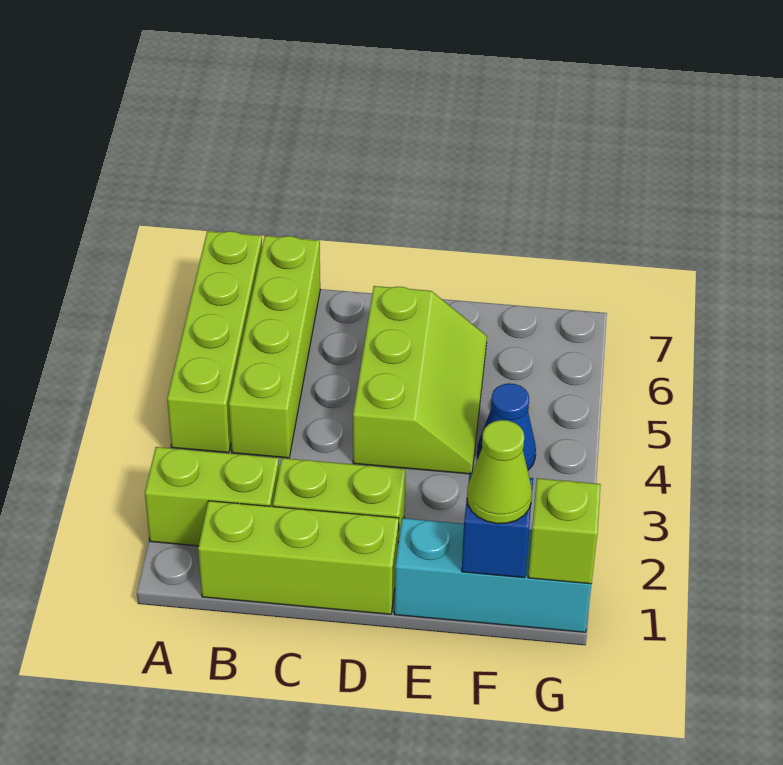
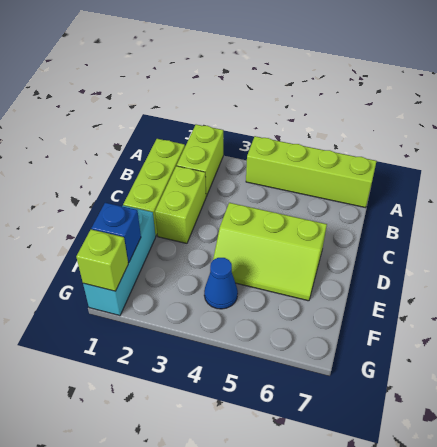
lime brick B4:B7 level 1 -> none
lime cone F1 level 3 -> none

